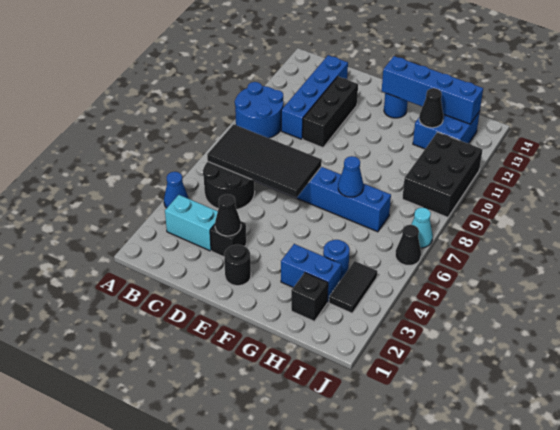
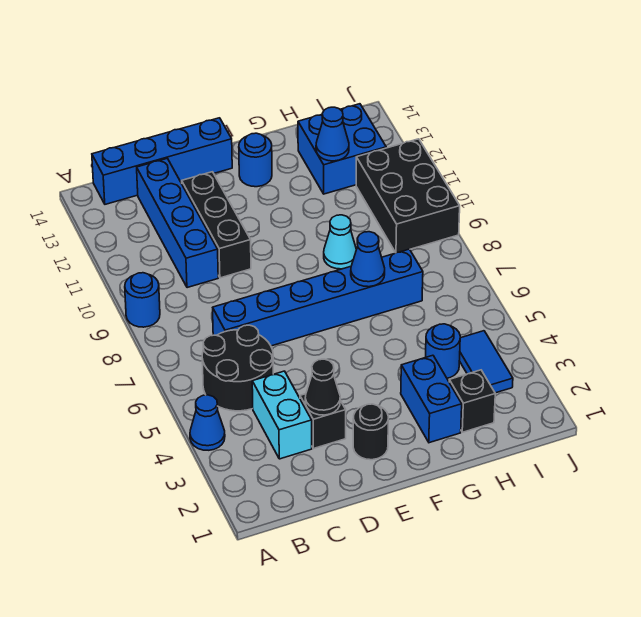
blue round brick A9:B10 level 1 -> blue round brick A9 level 1
cyan brick B3:C3 level 1 -> cyan brick C3:C4 level 1
black tile B6:E7 level 2 -> none
blue brick F13:I13 level 2 -> blue brick B14:E14 level 1
blue brick G3:H3 level 1 -> blue brick G2:G3 level 1
black cone H12 level 2 -> blue cone H12 level 2
black tile I3:I4 level 1 -> blue tile I3:I4 level 1
black cone J6 level 1 -> none
cyan cone J7 level 1 -> cyan cone G9 level 1

